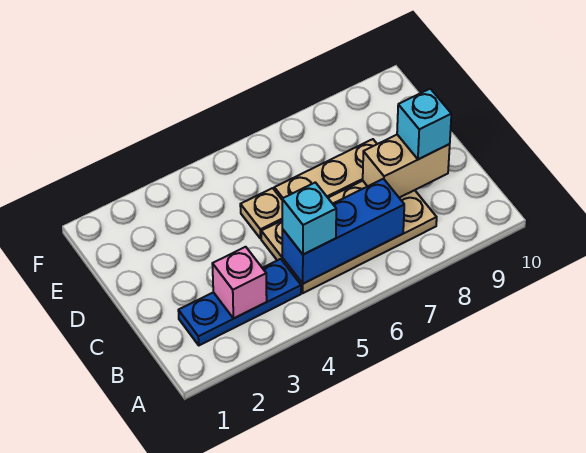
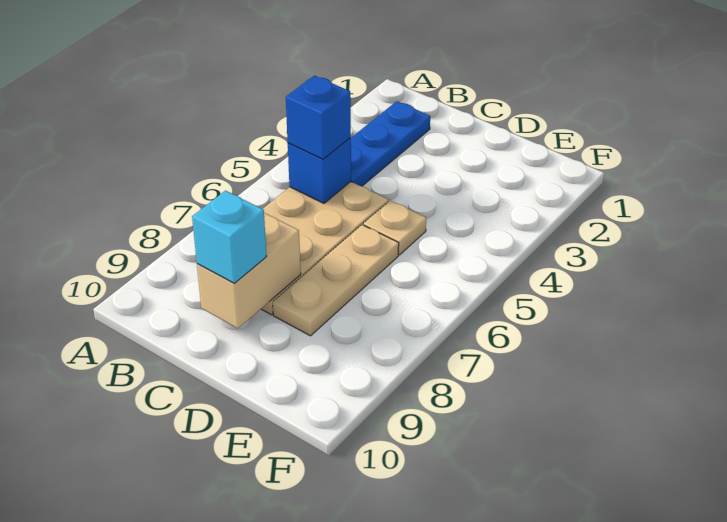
pink brick B3 level 2 -> none
blue brick B5:B7 level 2 -> blue brick B5 level 2
cyan brick B5 level 3 -> blue brick B5 level 3

